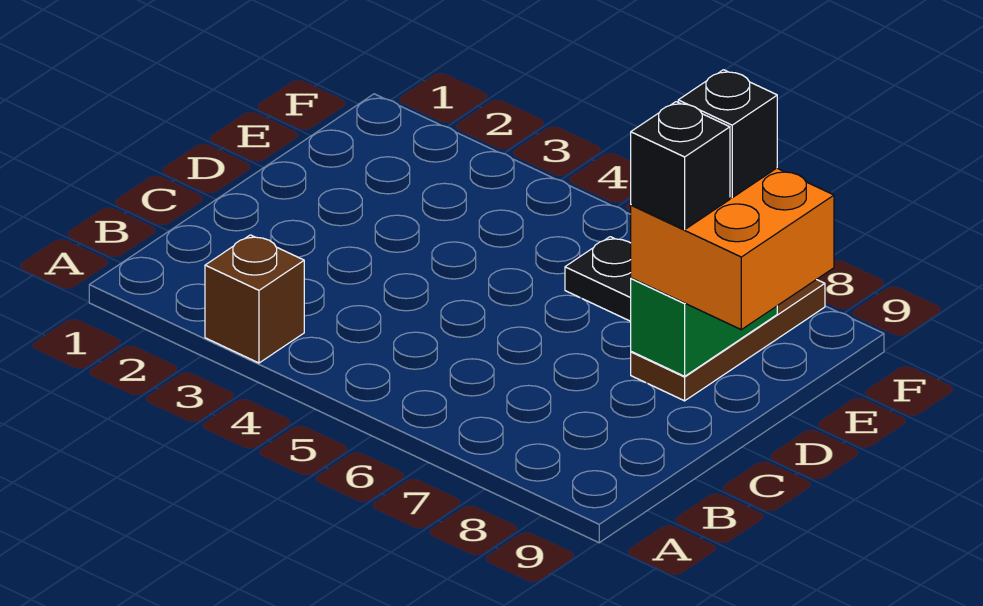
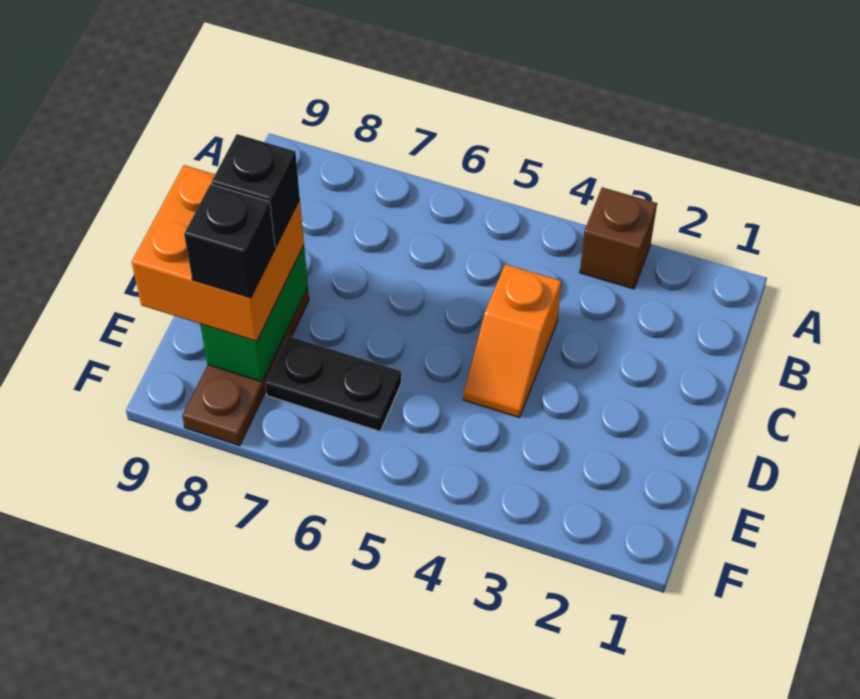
none -> orange slope C4:D4 level 1 top C

